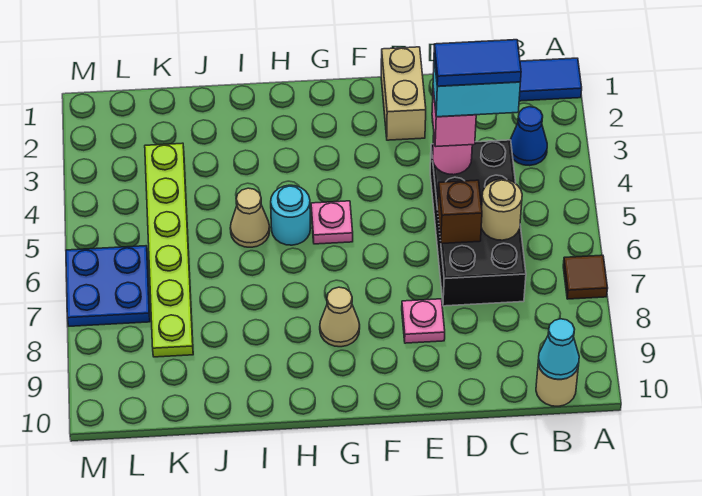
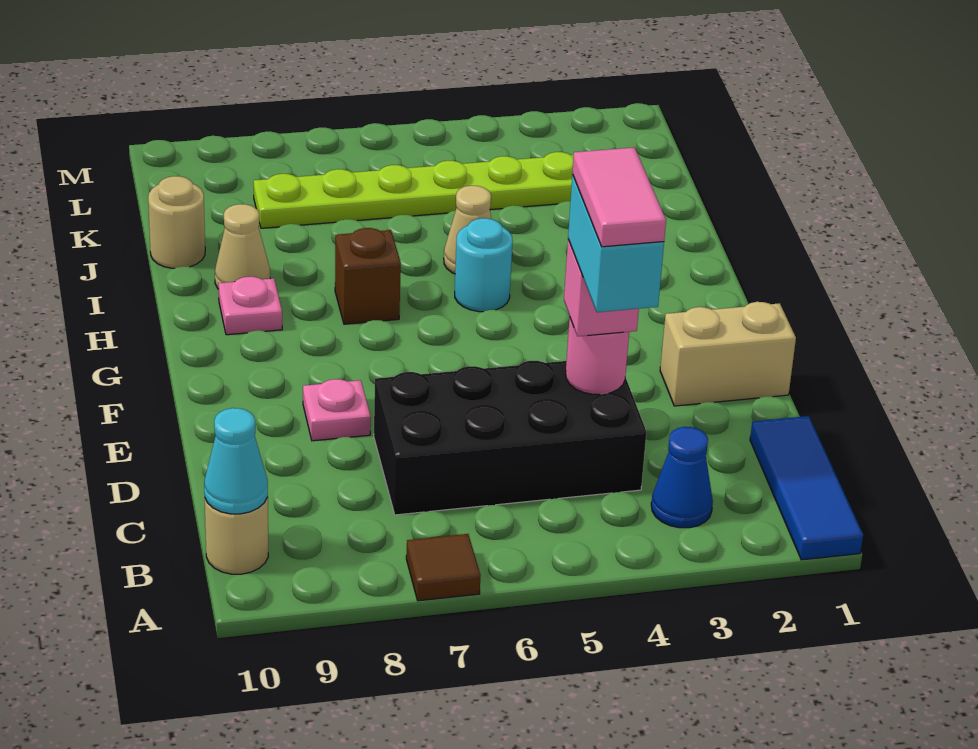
blue tile C4:D4 level 5 -> pink tile C4:D4 level 5
tan round brick C6 level 2 -> tan round brick J10 level 1
brown brick D6 level 2 -> brown brick H7 level 1
pink plate G5 level 1 -> pink plate H9 level 1
tan cone G8 level 1 -> tan cone I9 level 1
blue plate L6:M7 level 1 -> none

